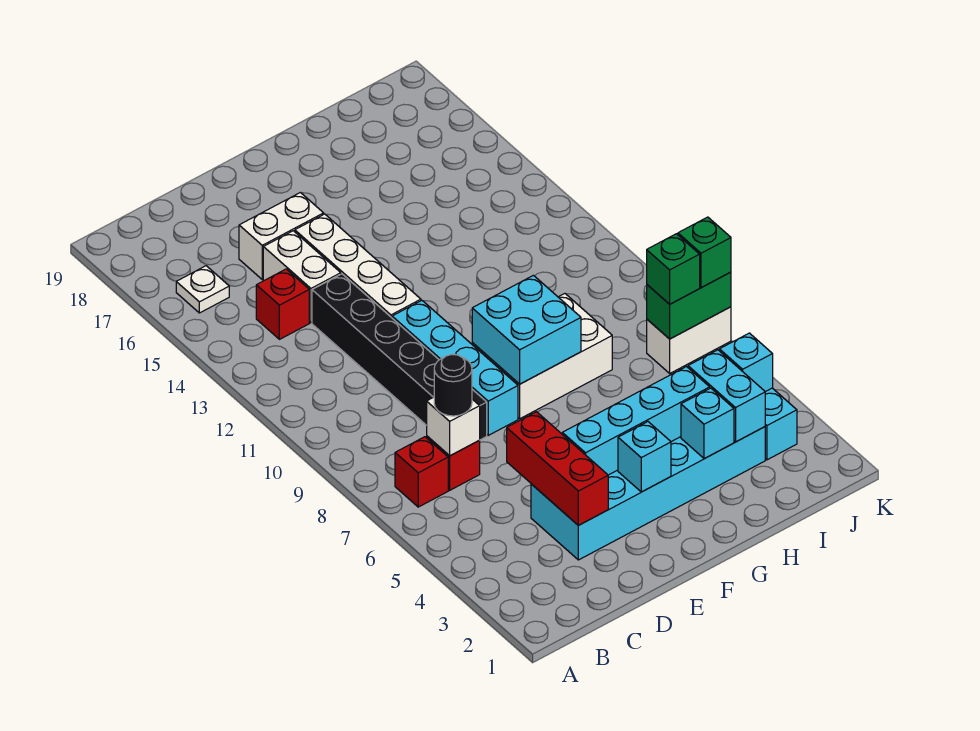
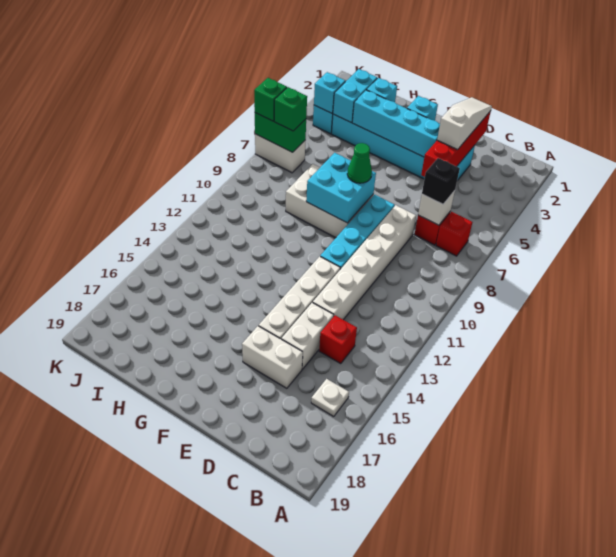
black round brick C7 level 3 -> black brick C7 level 3
none -> white slope D2:D4 level 3 top 4
red brick D3:D5 level 2 -> red brick D2:D5 level 2
black brick D8:D13 level 1 -> white brick D8:D13 level 1
none -> green cone F8 level 3

